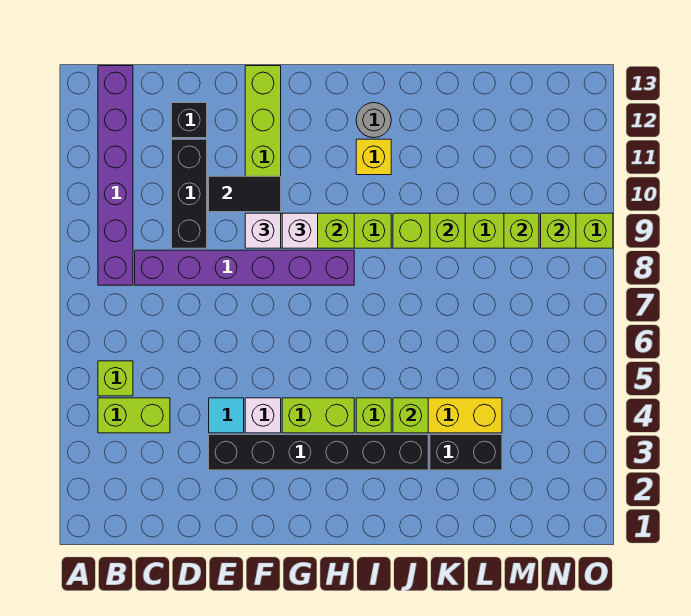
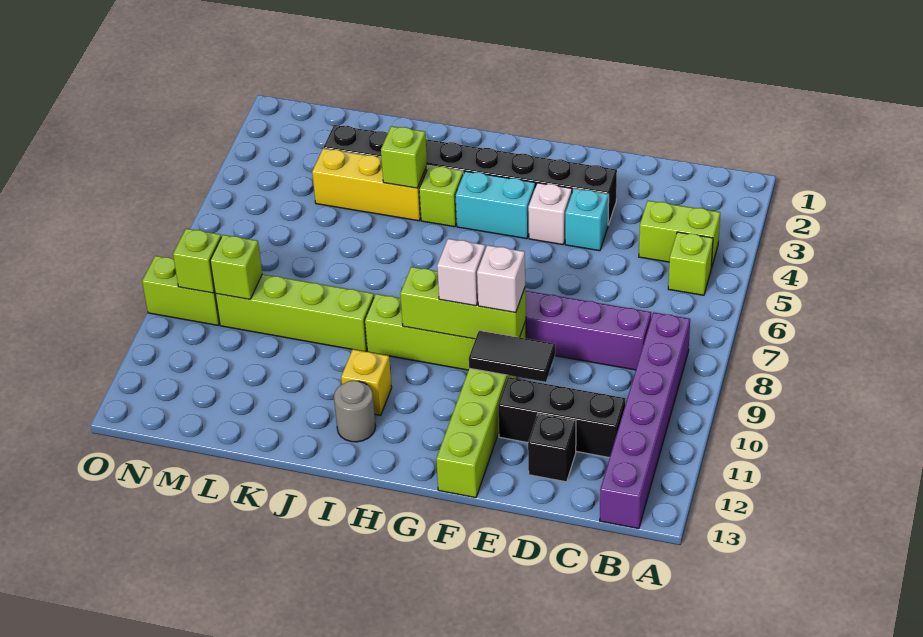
black brick D9:D11 level 1 -> black brick C11:E11 level 1
cyan tile E4 level 1 -> cyan brick E4 level 1
lime brick G4:H4 level 1 -> cyan brick G4:H4 level 1
lime brick K9 level 2 -> none

